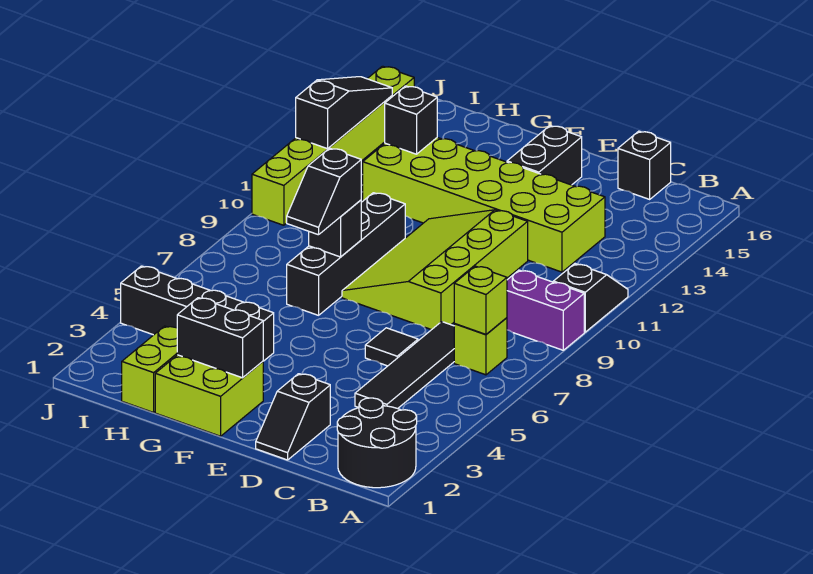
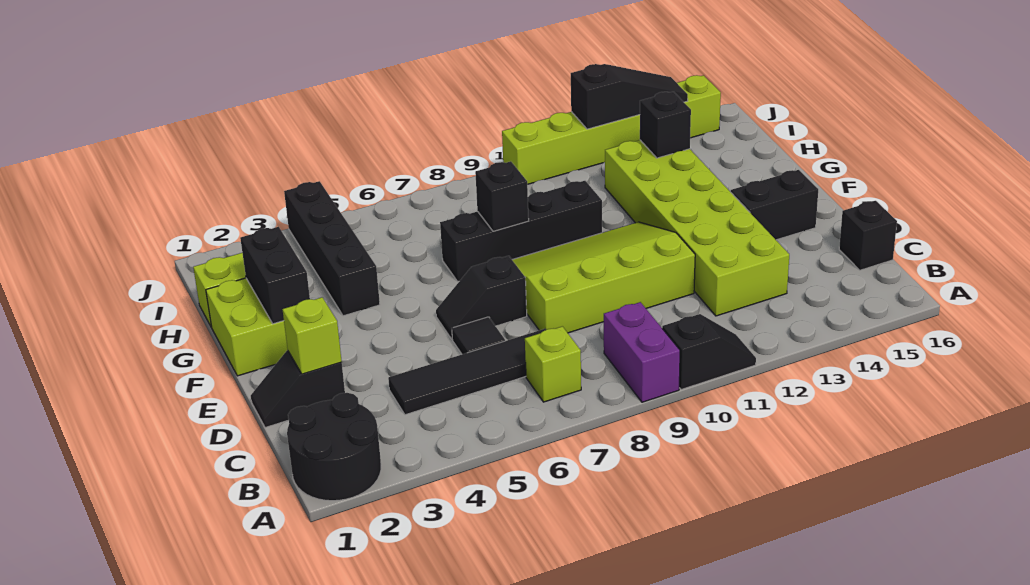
lime brick B7 level 2 -> lime brick D2 level 2
black slope G7:G8 level 3 top 8 -> black slope E6:E7 level 1 top 7

